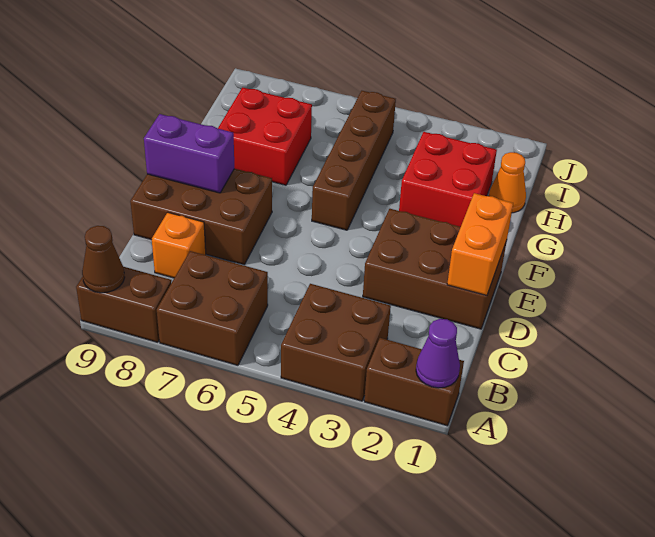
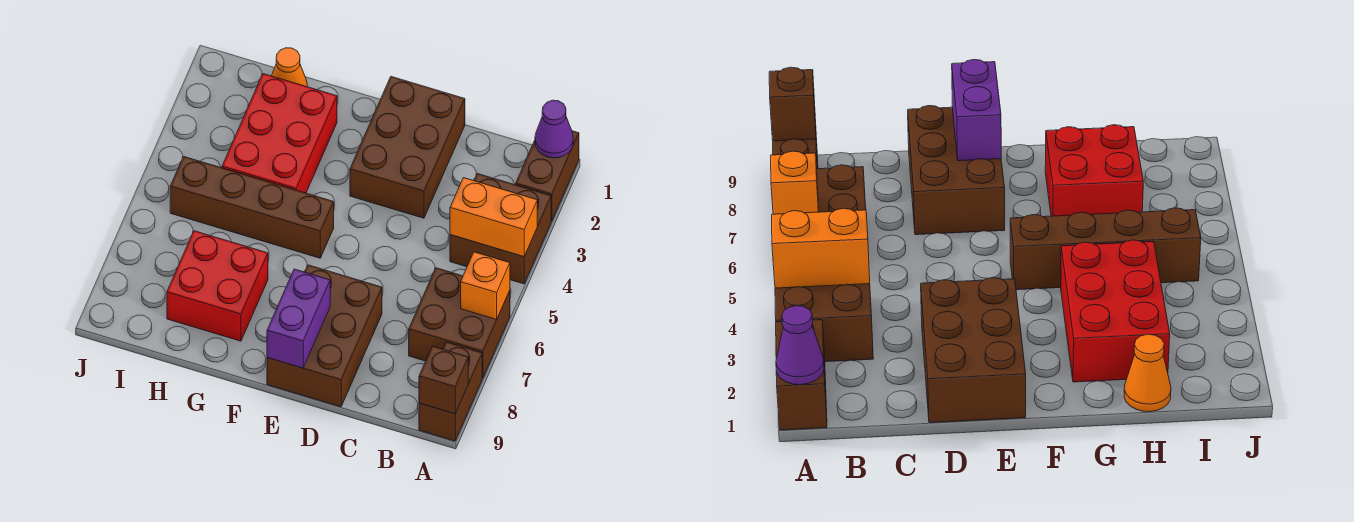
brown cone A9 level 2 -> brown brick A9 level 2
orange brick C8 level 1 -> orange brick A6 level 2
orange brick D1:E1 level 2 -> orange brick A4:B4 level 2
red brick G2:H3 level 1 -> red brick G2:H4 level 1

